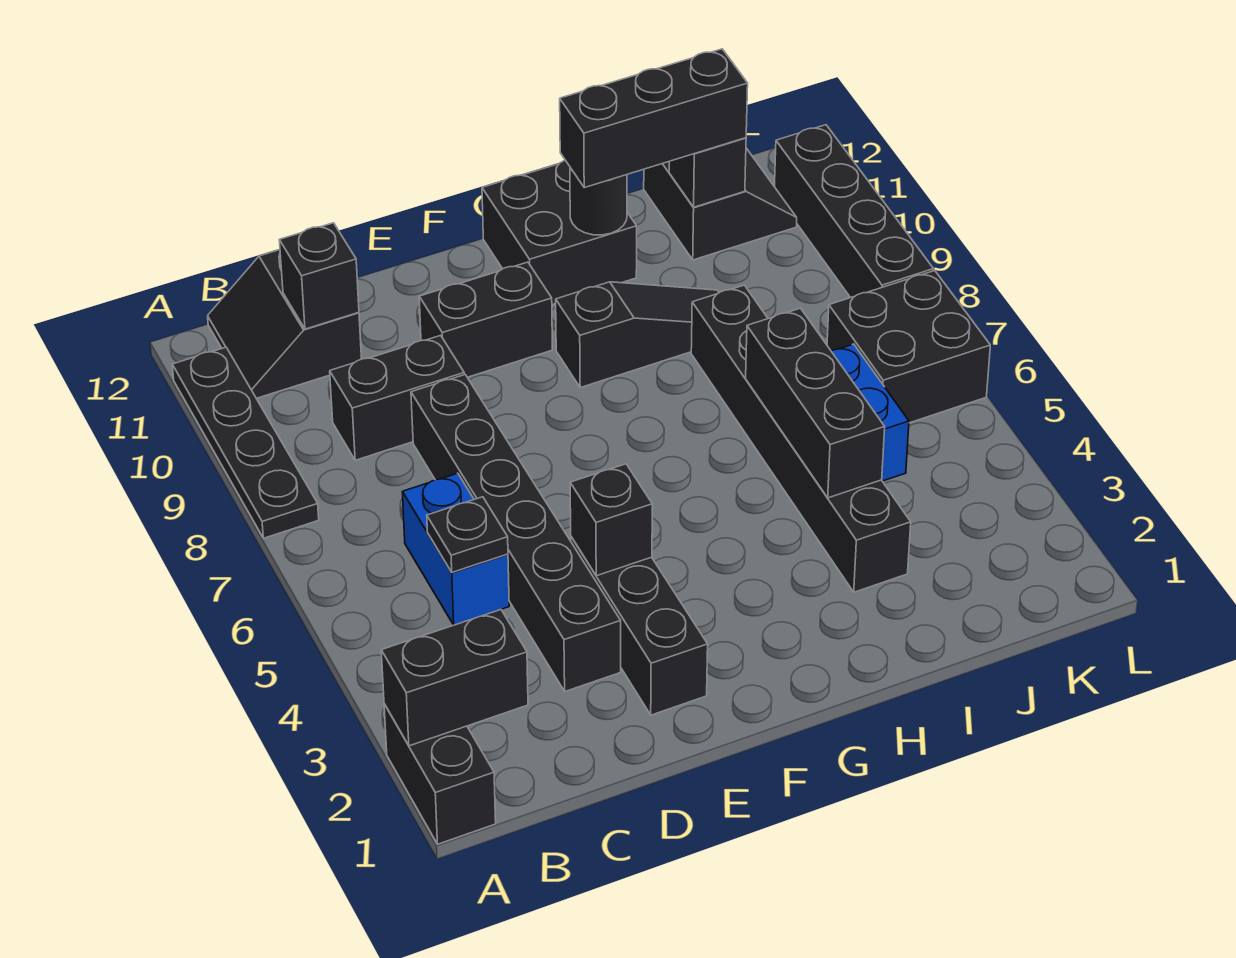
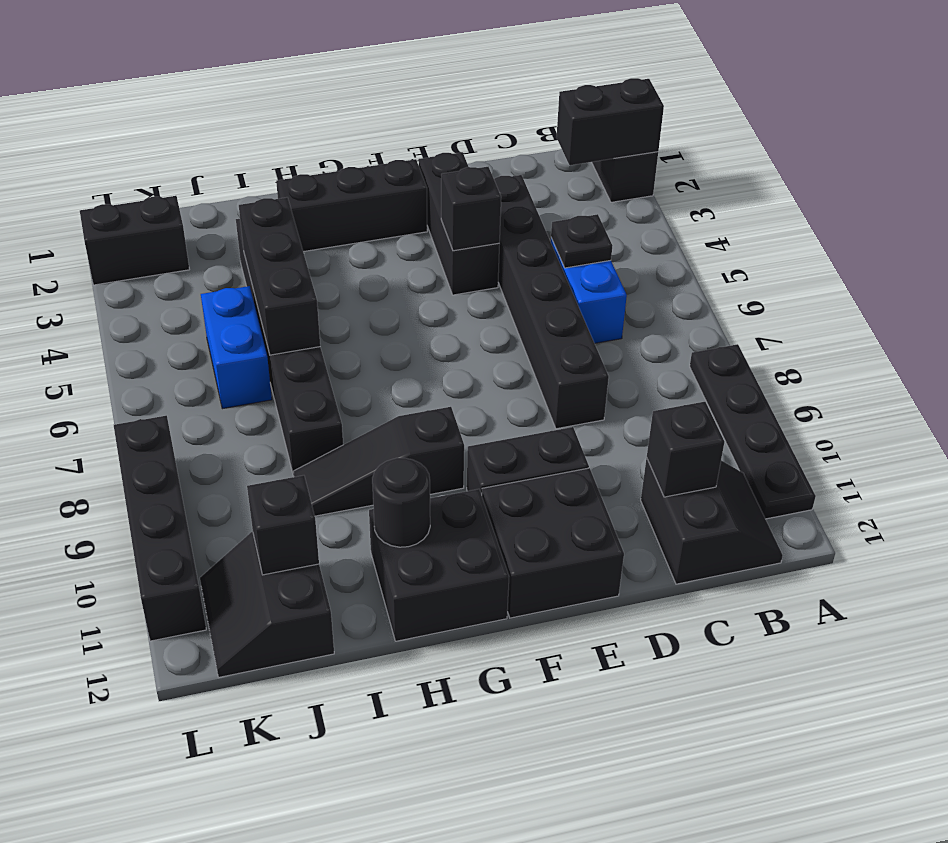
black brick C9:D9 level 1 -> black brick K2:L2 level 1
black brick H11:J11 level 3 -> black brick F2:H2 level 1
black brick K6:L7 level 1 -> black brick E11:F12 level 1

